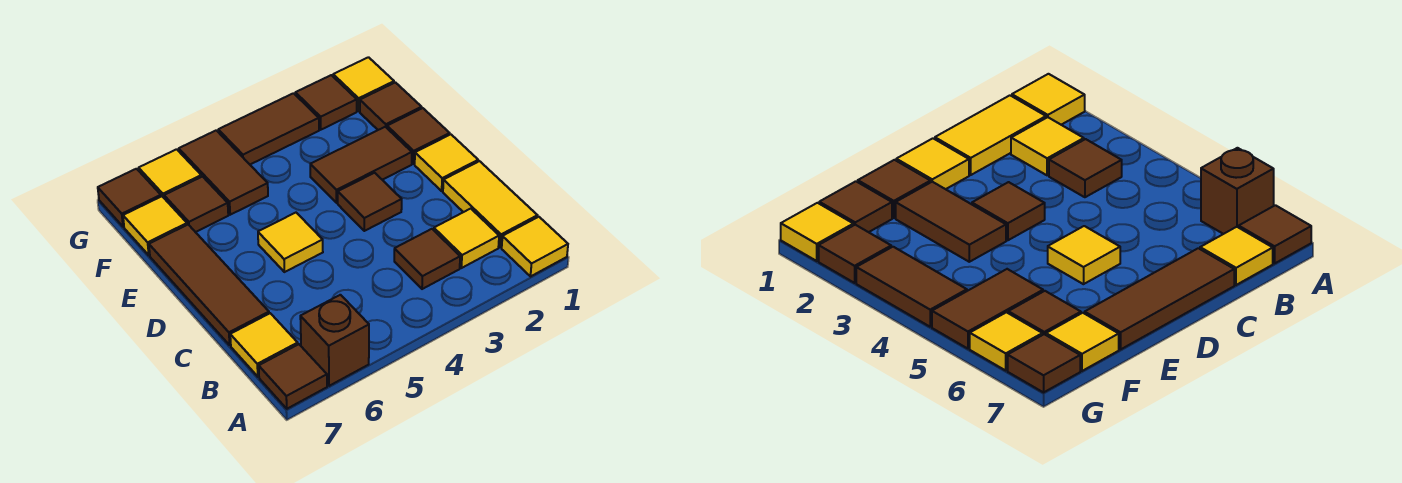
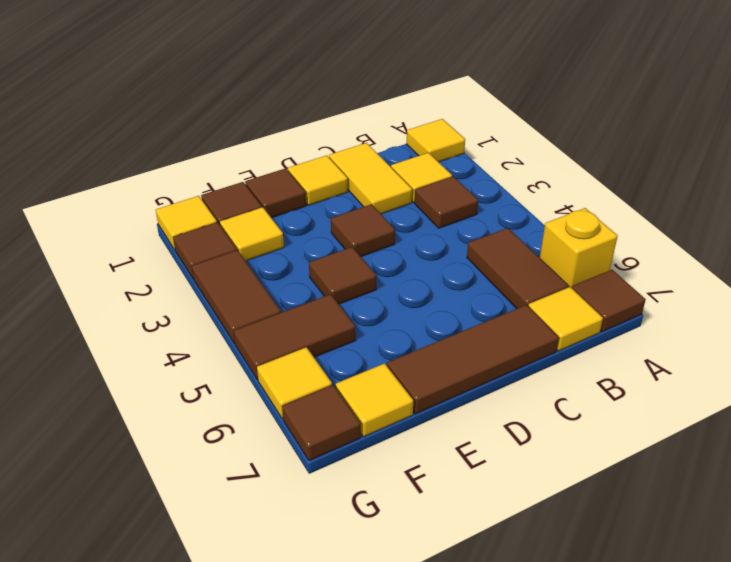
brown brick A6 level 1 -> yellow brick A6 level 1
yellow tile B1:C1 level 1 -> yellow tile C1:C2 level 1
yellow tile D5 level 1 -> yellow tile F2 level 1
brown tile E2:E3 level 1 -> brown tile B5:B6 level 1
brown tile F6 level 1 -> brown tile E4 level 1

